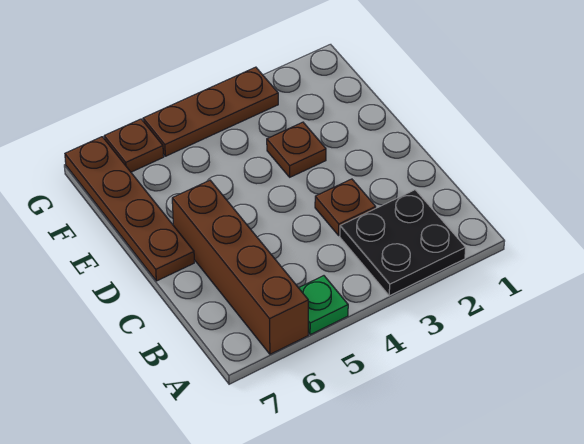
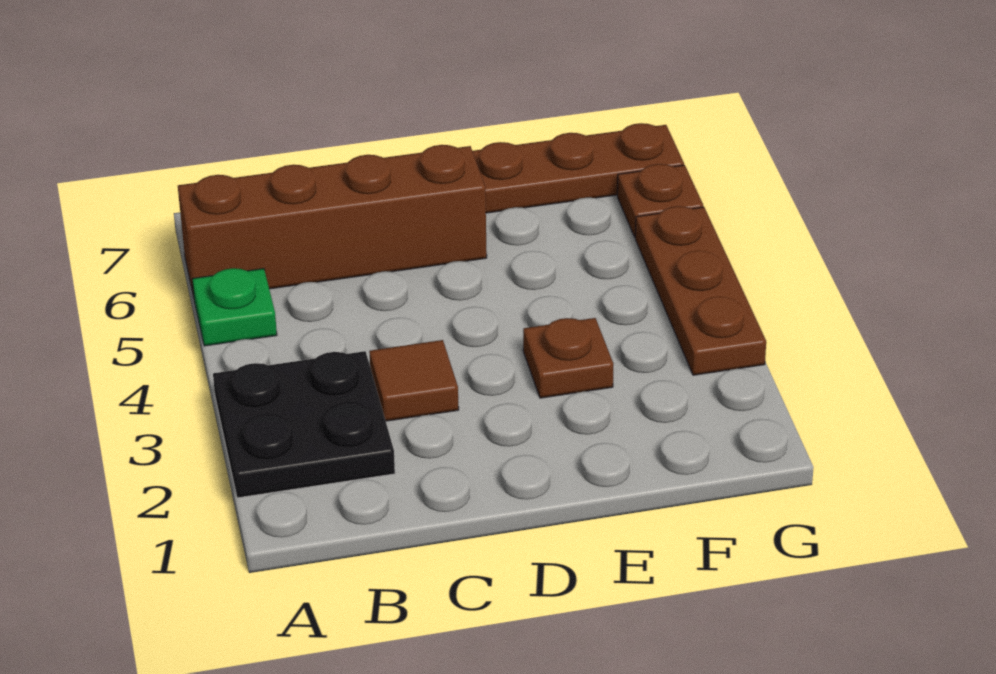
brown plate C3 level 1 -> brown tile C3 level 1

